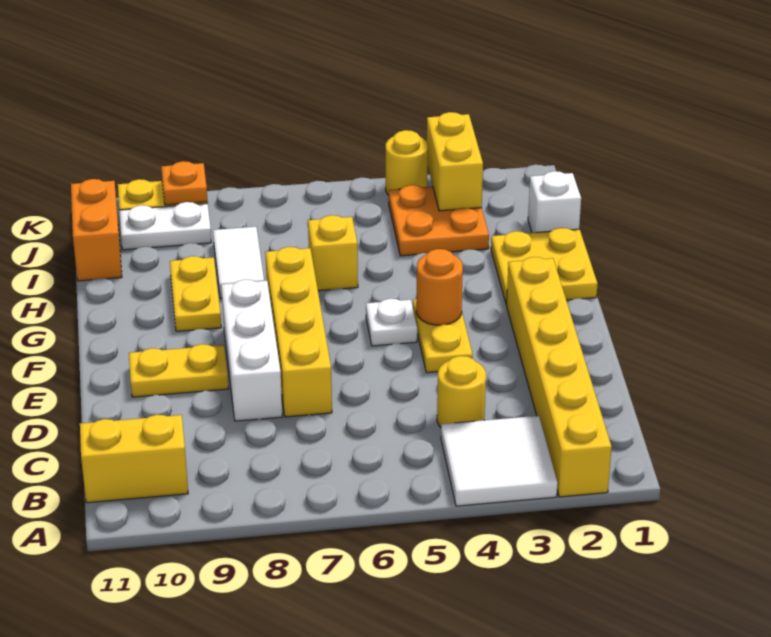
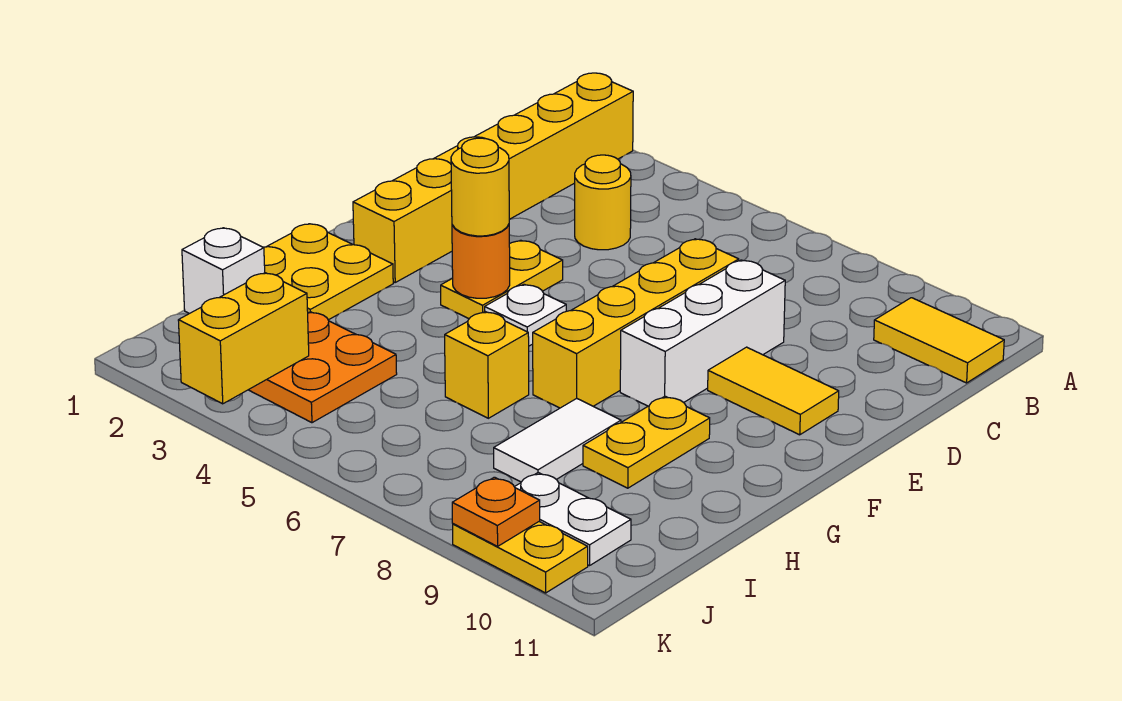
white tile A3:B4 level 1 -> none
yellow brick B10:B11 level 1 -> yellow tile B10:B11 level 1
yellow plate E9:E10 level 1 -> yellow tile E9:E10 level 1
orange brick I11:J11 level 1 -> none
yellow round brick K4 level 1 -> yellow round brick F4 level 3

